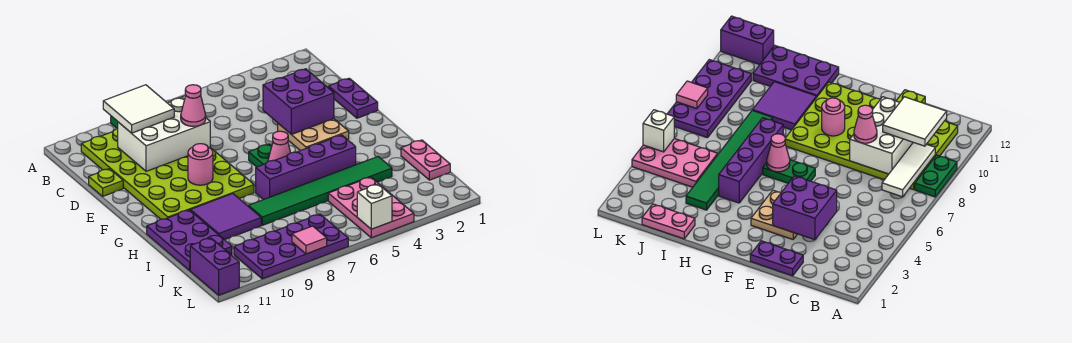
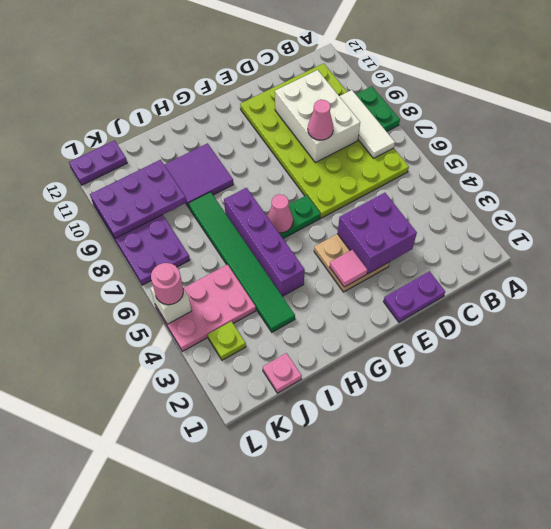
lime plate B8:G11 level 1 -> lime plate B6:E11 level 1
white tile B9:C10 level 3 -> none
lime plate D12 level 1 -> lime plate K3 level 1
pink round brick F9 level 2 -> pink round brick L5 level 3
purple plate H11:J12 level 1 -> purple plate J9:L10 level 2
pink plate I1:J1 level 1 -> pink plate J1 level 1
purple brick K12:L12 level 1 -> purple plate K12:L12 level 1
pink tile L8 level 2 -> pink tile F3 level 2

